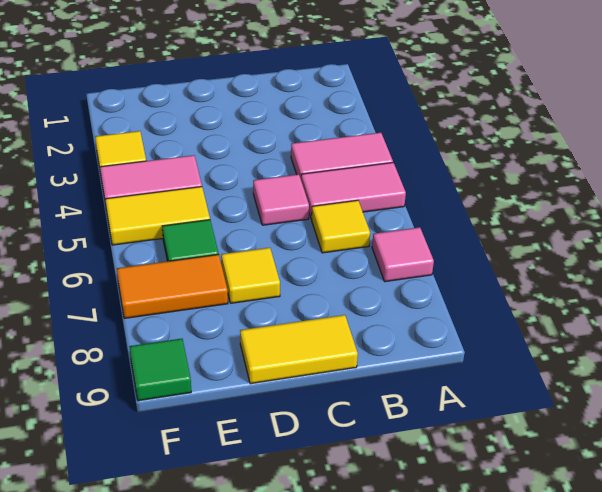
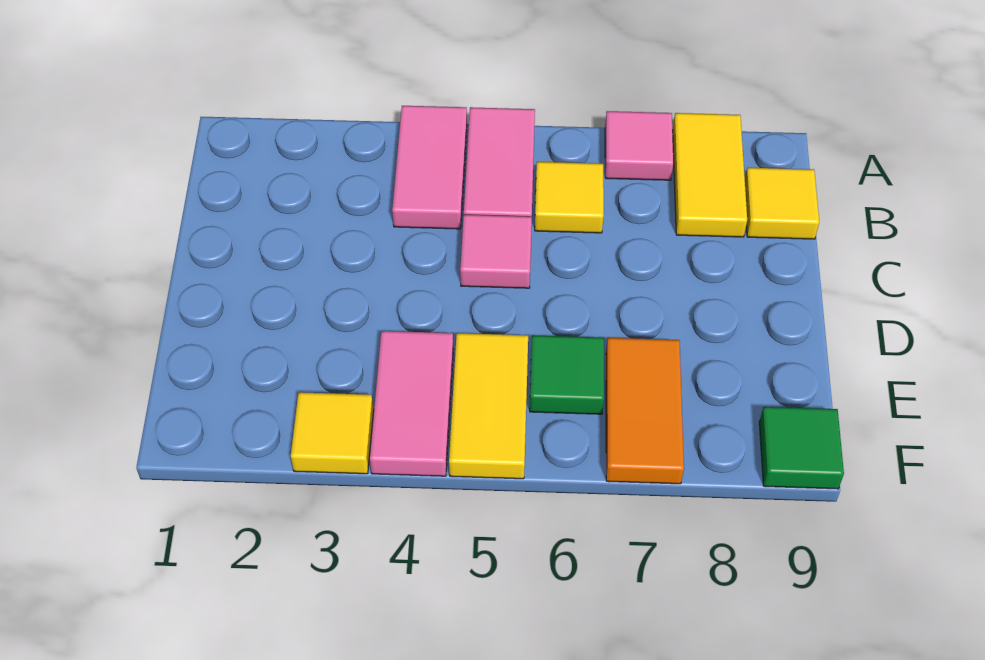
yellow tile C9:D9 level 1 -> yellow tile A8:B8 level 1
yellow tile D7 level 1 -> yellow tile B9 level 1

